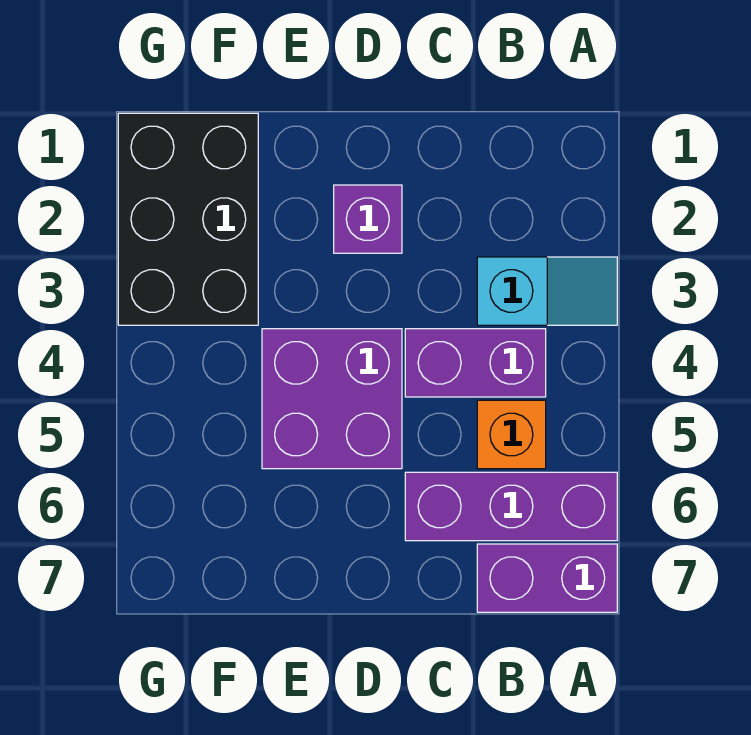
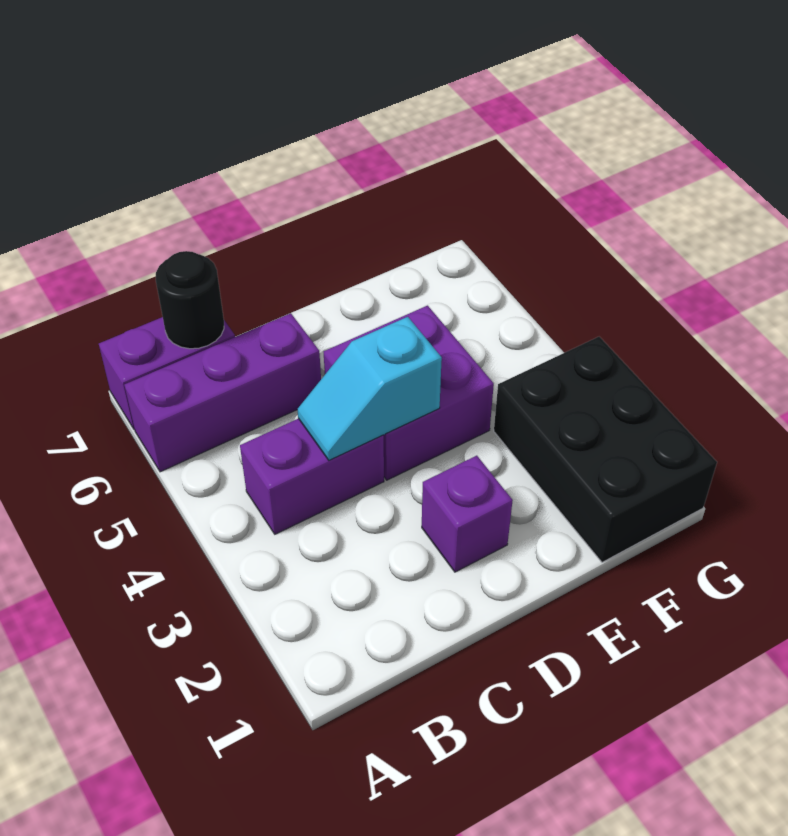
cyan slope A3:B3 level 1 top B -> cyan slope C4:D4 level 2 top D
orange brick B5 level 1 -> none
none -> black round brick B7 level 2

